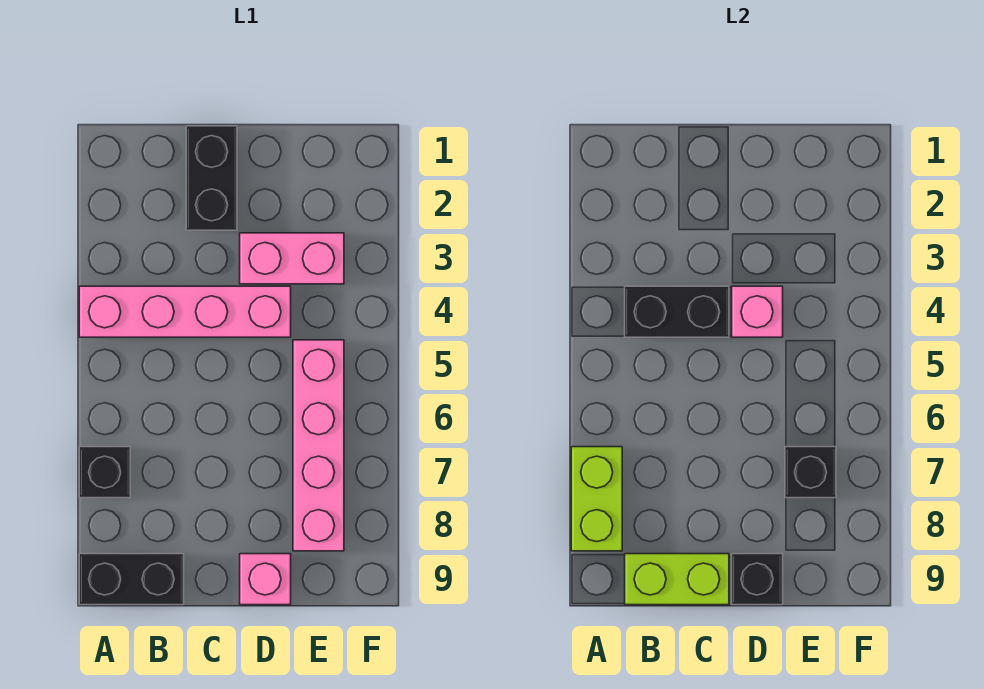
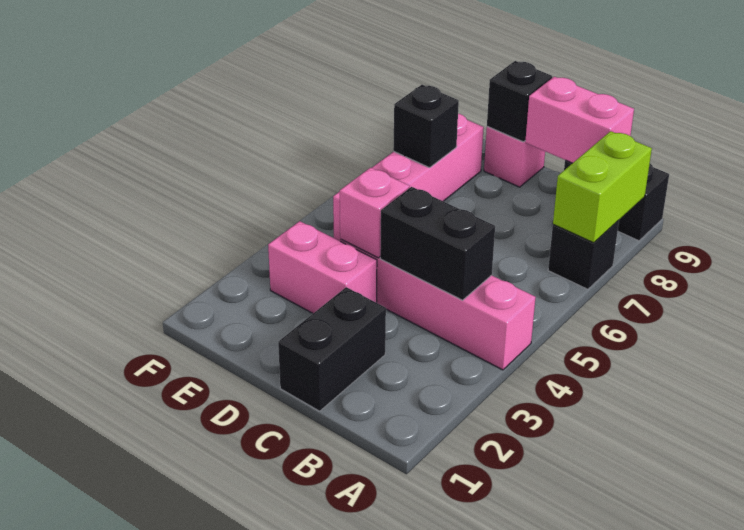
lime brick B9:C9 level 2 -> pink brick B9:C9 level 2

